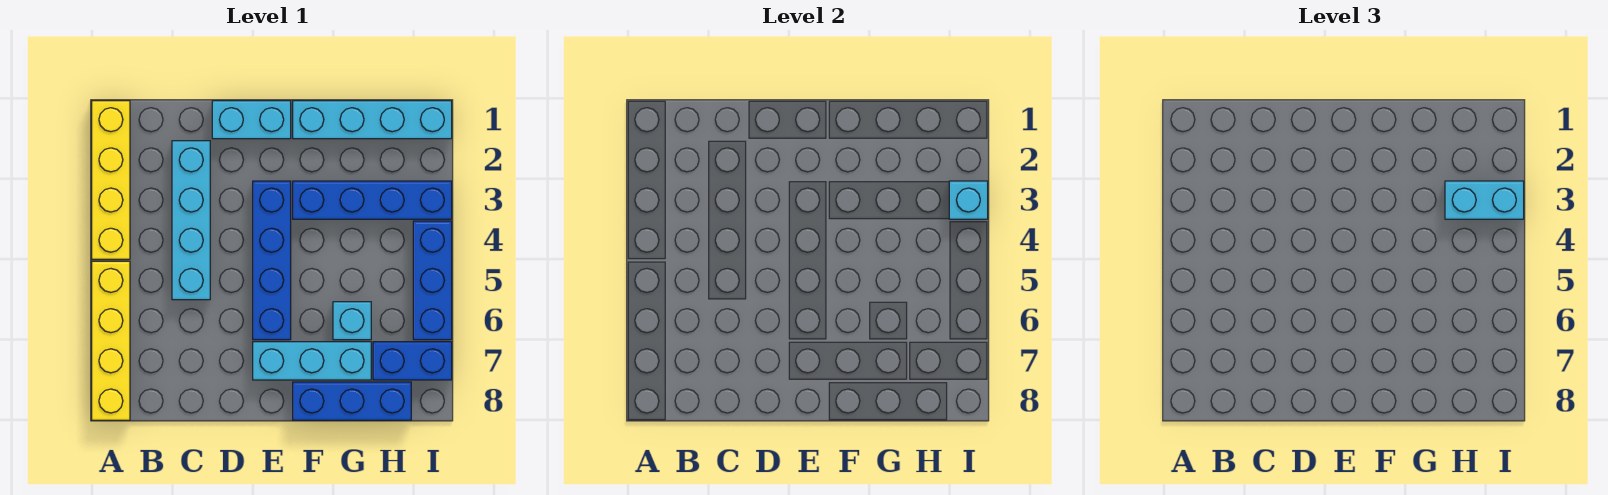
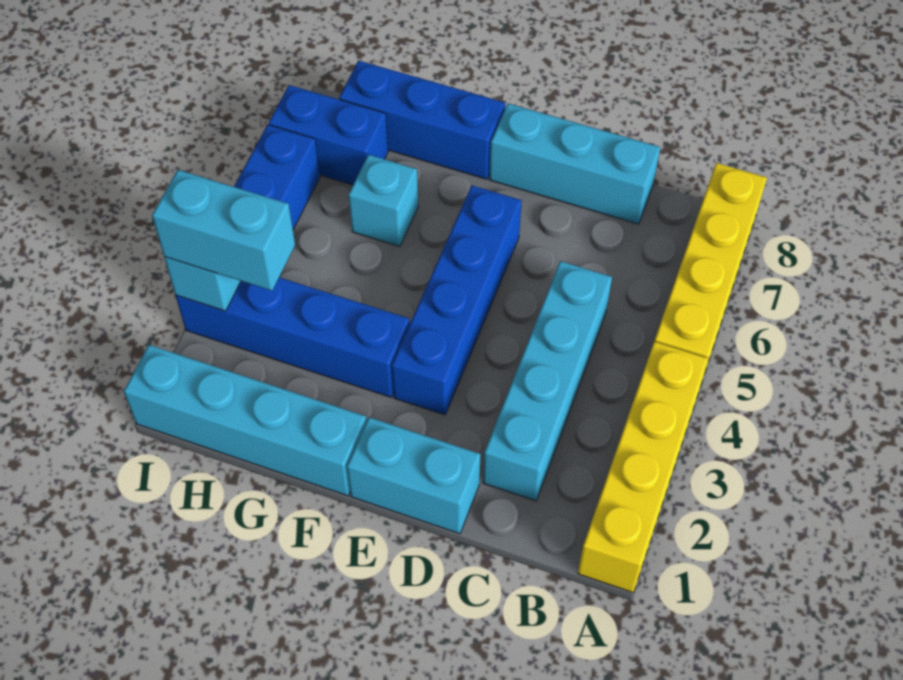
cyan brick E7:G7 level 1 -> cyan brick C8:E8 level 1

